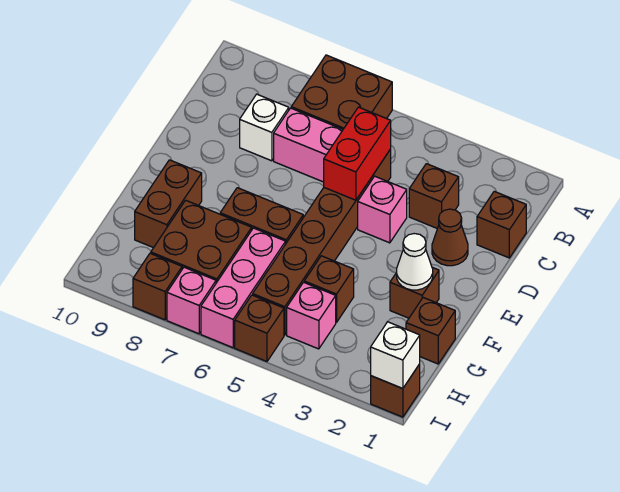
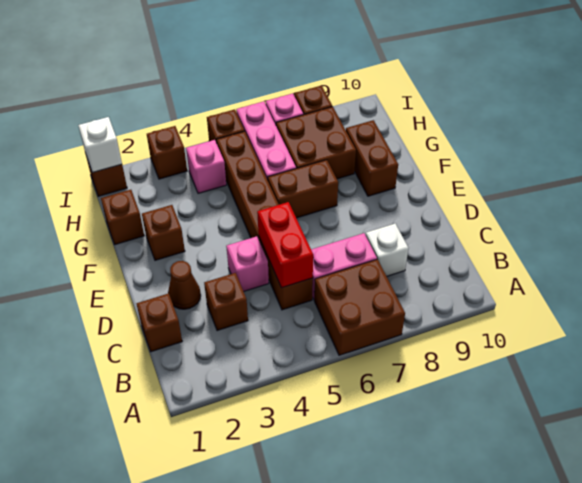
white cone F2 level 2 -> none
brown brick G4 level 1 -> brown brick I3 level 1

